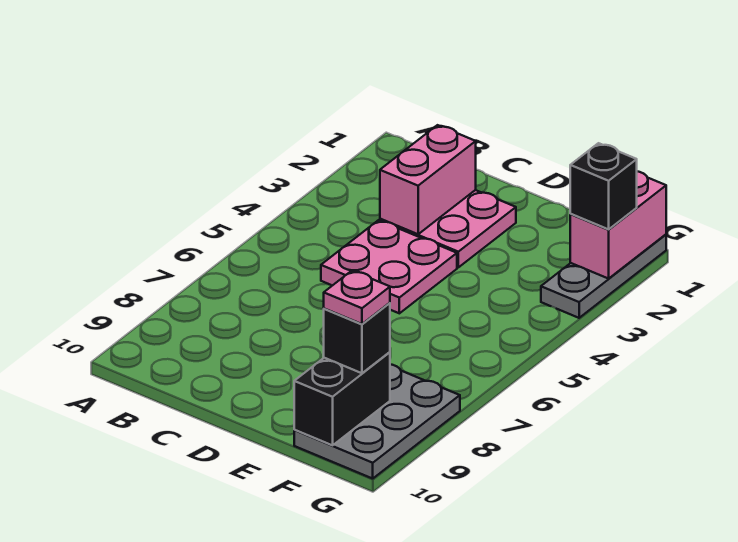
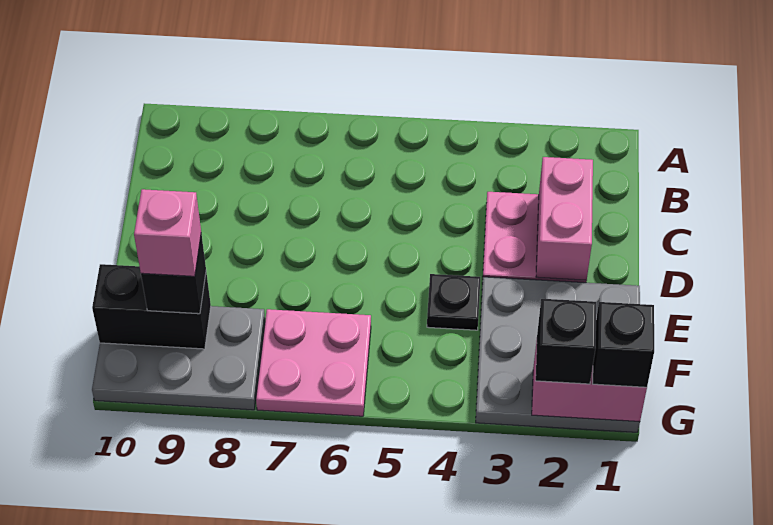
pink brick C2:C3 level 2 -> pink brick C2:D2 level 2
pink plate C4:D5 level 1 -> pink plate F6:G7 level 1
none -> black plate E4 level 1
pink plate F9 level 4 -> pink brick F9 level 4
grey plate G1:G3 level 1 -> grey plate E1:G3 level 1
none -> black brick G1 level 3

